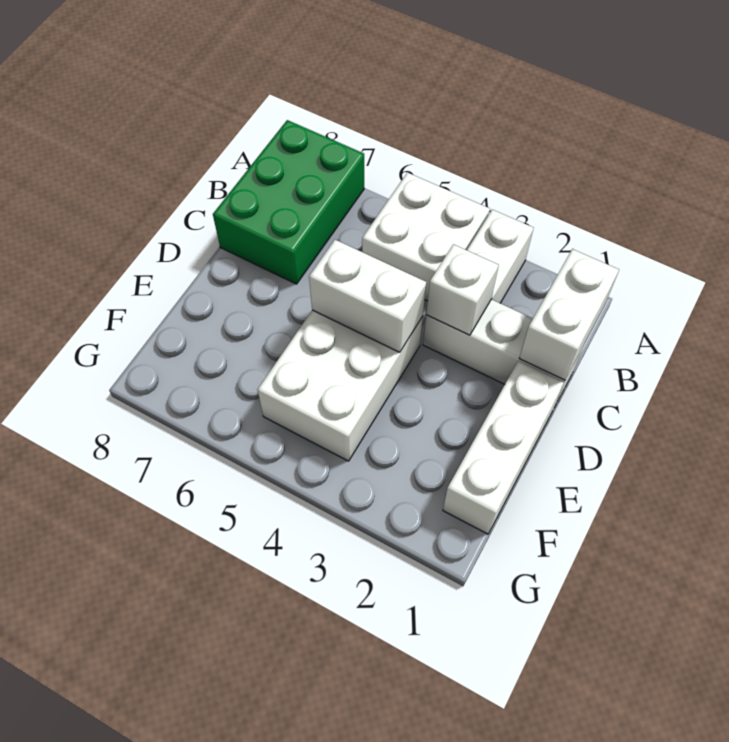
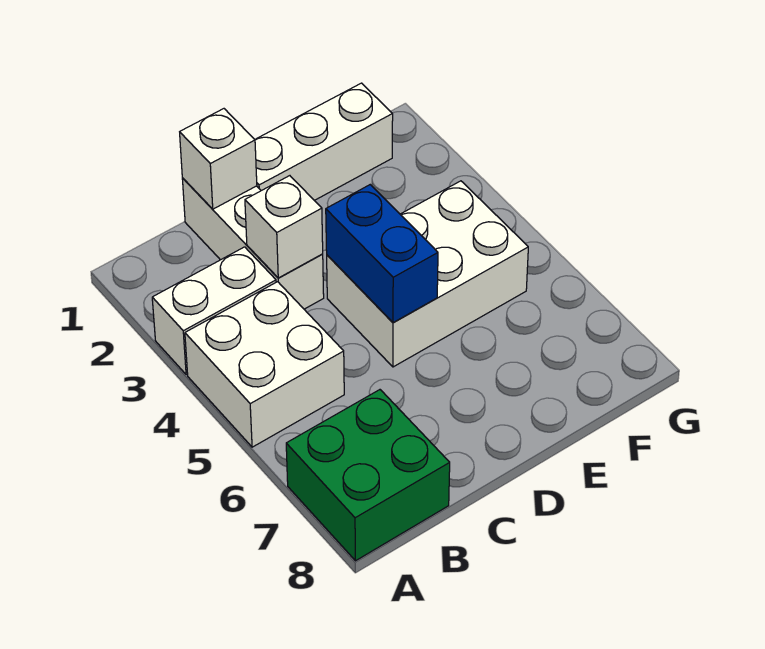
green brick A7:C8 level 1 -> green brick A7:B8 level 1
white brick B1:C1 level 2 -> white brick C1 level 2
white brick D4:D5 level 2 -> blue brick D4:D5 level 2

